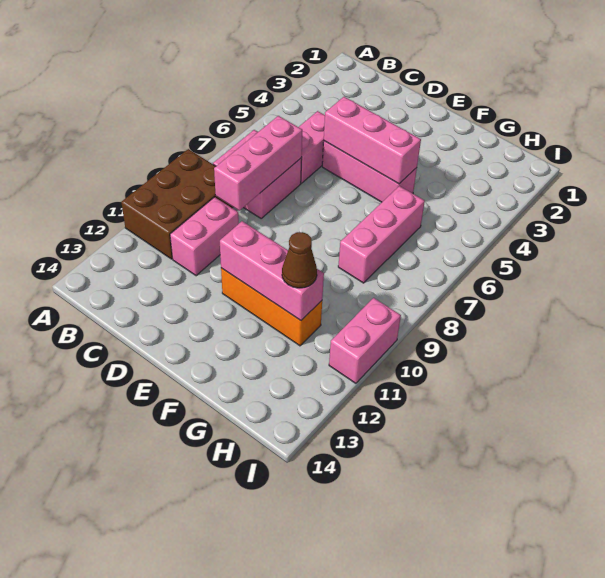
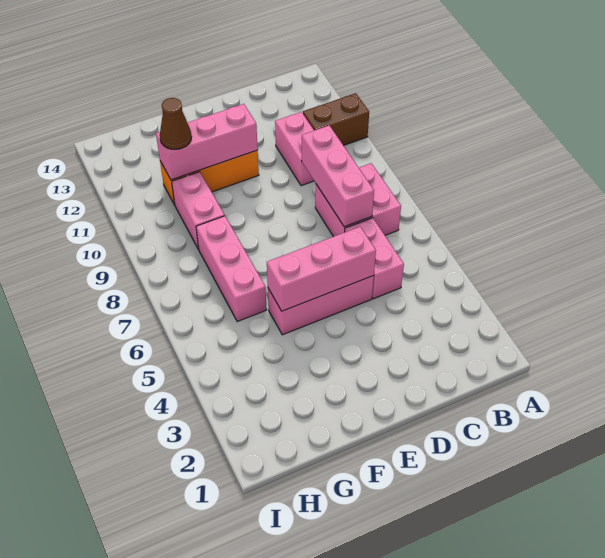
brown brick A9:B11 level 1 -> brown brick A11:B11 level 1
pink brick I10:I11 level 1 -> pink brick G9:G10 level 1

